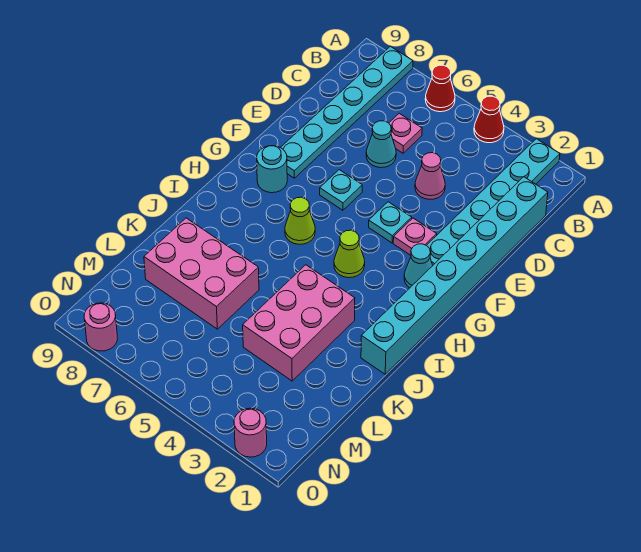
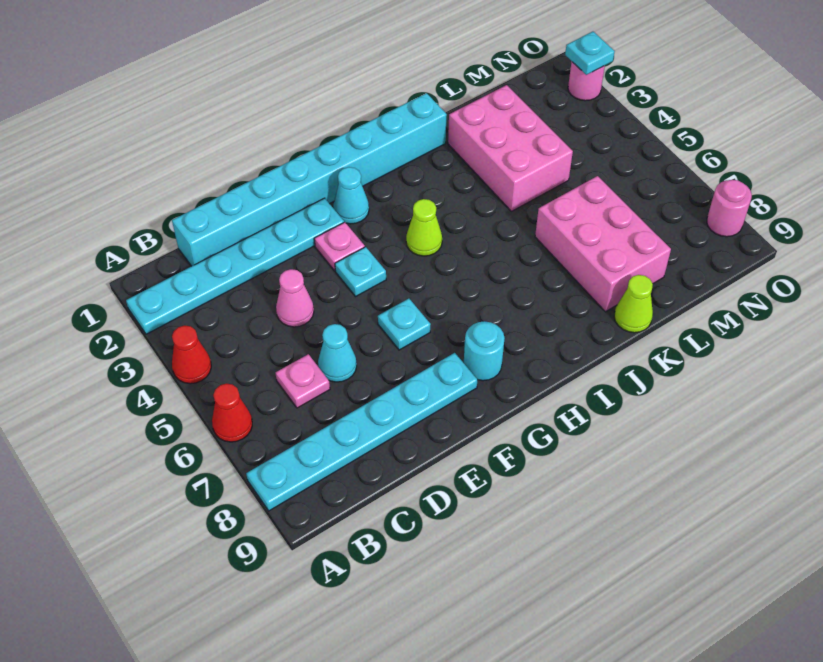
lime cone H6 level 1 -> lime cone K9 level 1
pink brick J3:L4 level 1 -> pink brick K2:L4 level 1
none -> cyan plate O2 level 2

